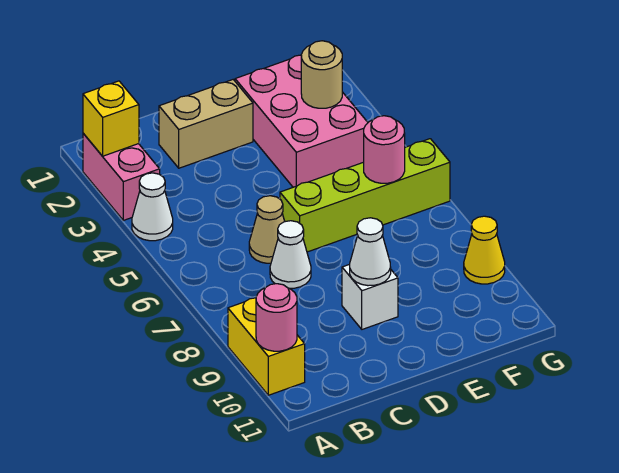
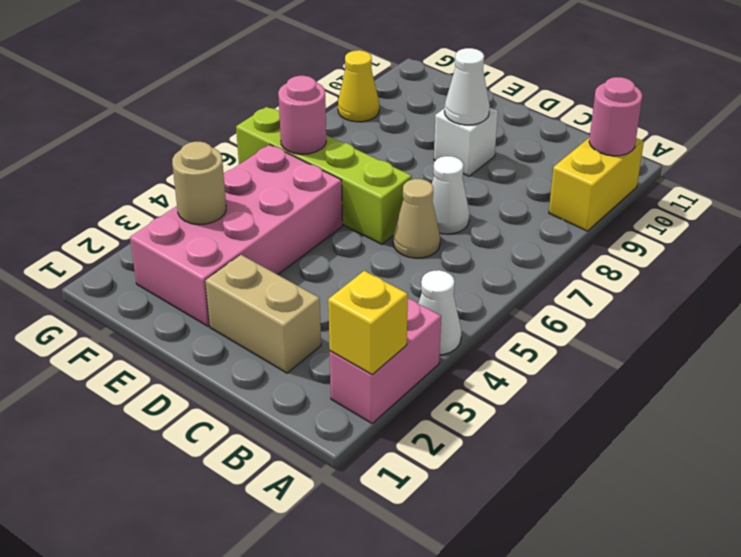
pink brick E2:F4 level 1 -> pink brick E2:F5 level 1

